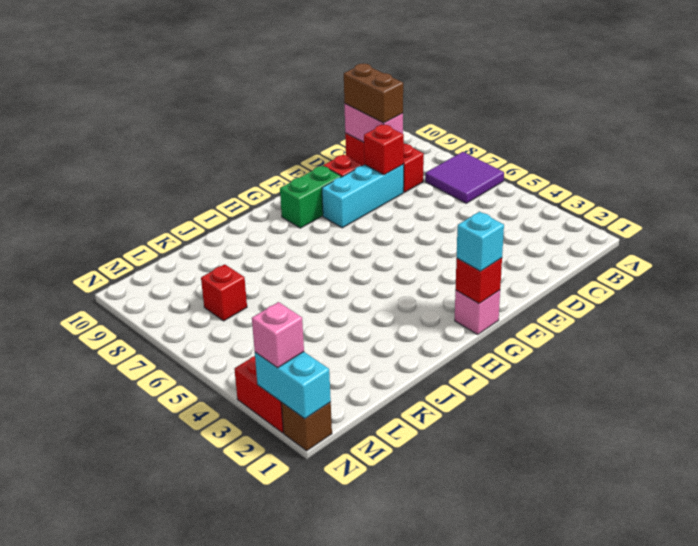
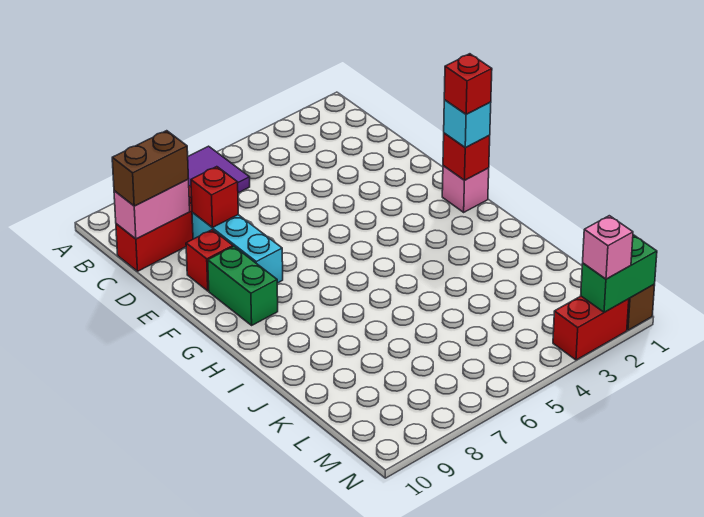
red brick L7 level 1 -> red brick G1 level 4
cyan brick N1:N2 level 2 -> green brick N1:N2 level 2

